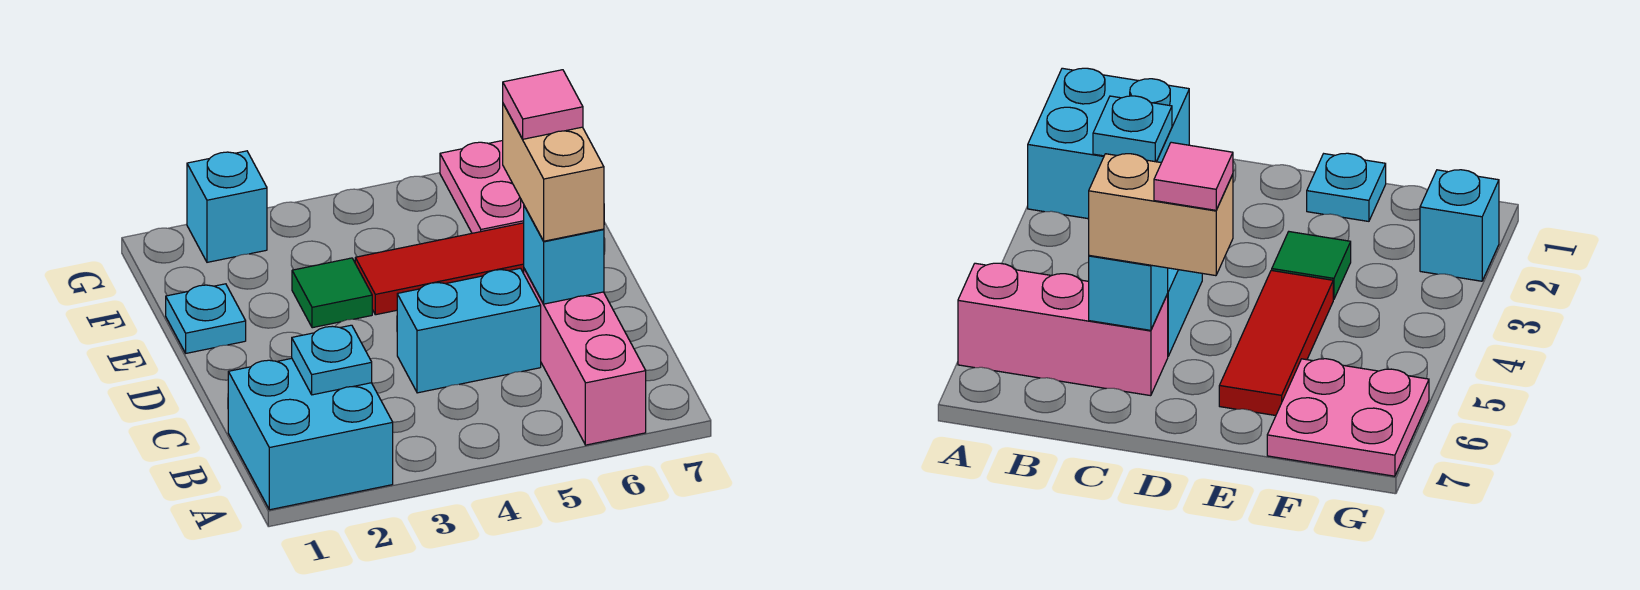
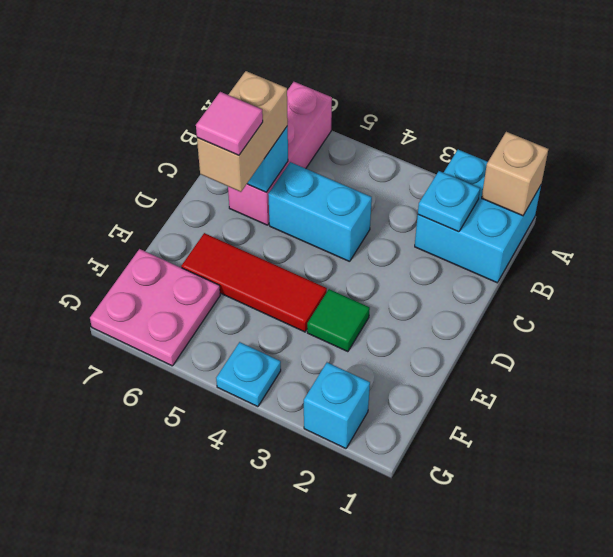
none -> tan brick A1 level 2
cyan plate E1 level 1 -> cyan plate G4 level 1

